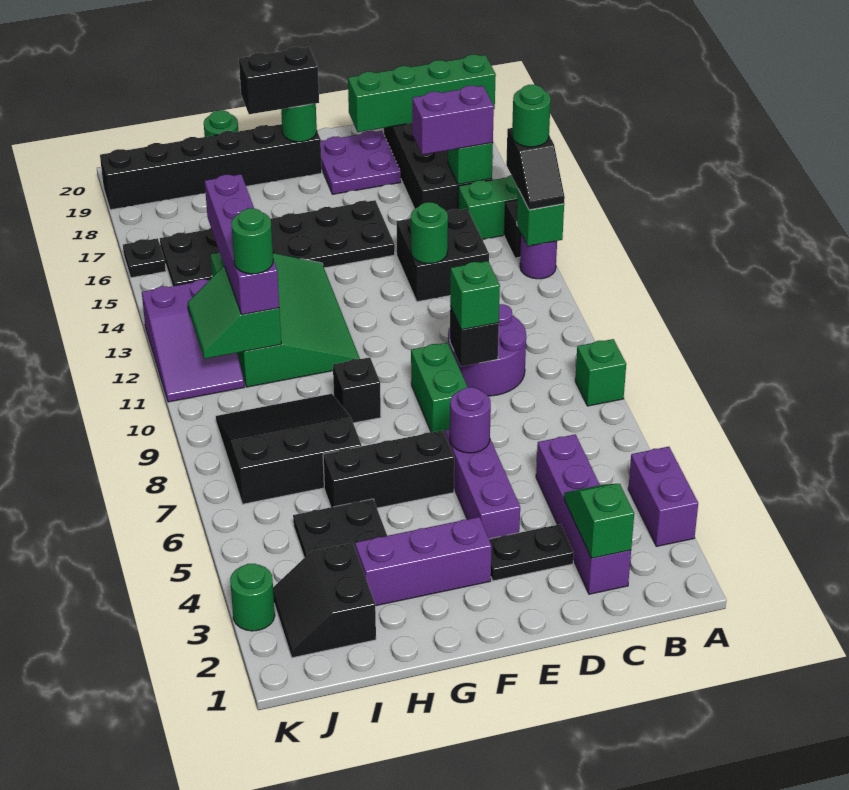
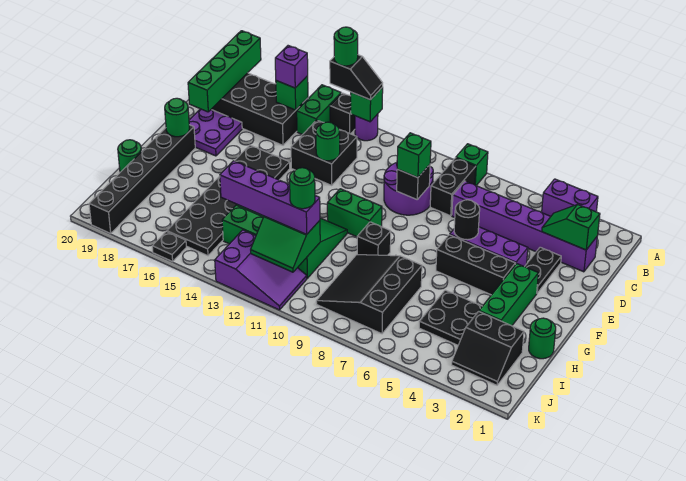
purple brick B16:C16 level 3 -> purple brick B16 level 3
purple brick C2:C5 level 1 -> purple brick C2:C7 level 1
purple round brick E6 level 2 -> black round brick E6 level 2
green brick E8:E9 level 1 -> green brick F10:F11 level 1
purple brick F3:H3 level 1 -> green brick F3:H3 level 1
black brick F6:H6 level 1 -> black brick F4:F6 level 1
black brick F19:G19 level 3 -> black brick B8:C8 level 1
green round brick K3 level 1 -> green round brick H1 level 1

